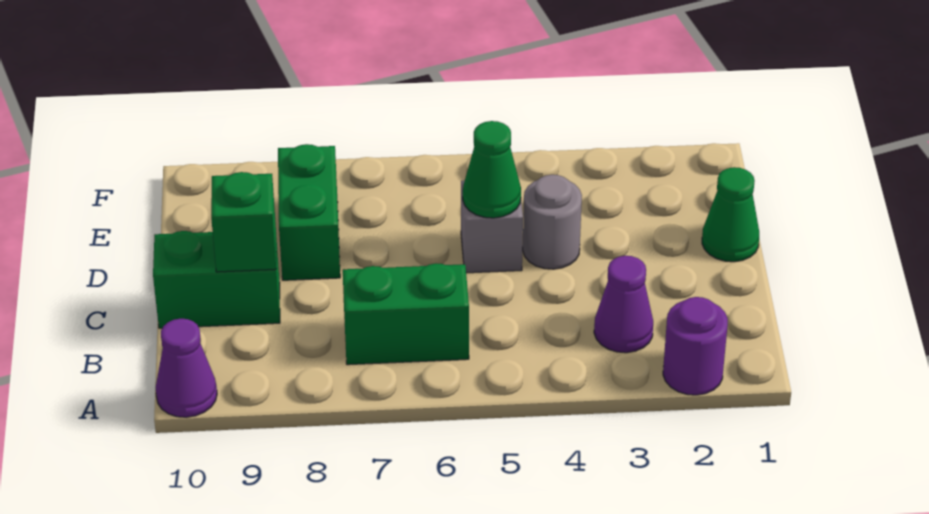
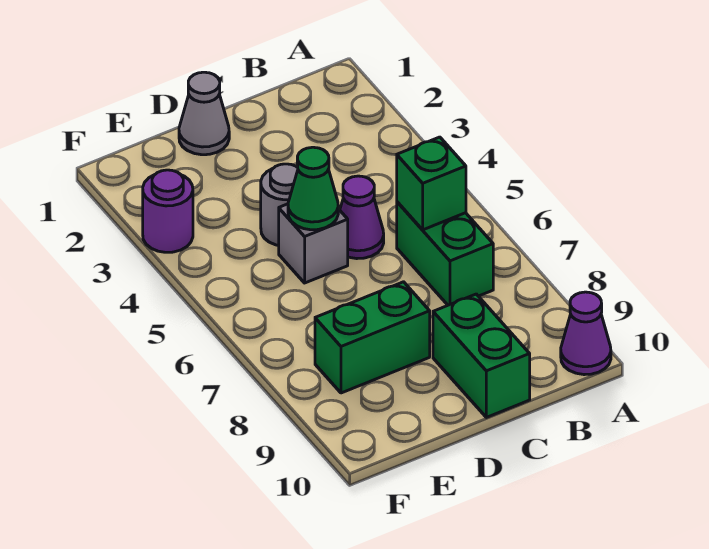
purple round brick A2 level 1 -> purple round brick F3 level 1
purple cone B3 level 1 -> purple cone C5 level 1
green brick C9 level 2 -> green brick B6 level 2
green cone D1 level 1 -> grey cone D1 level 1

